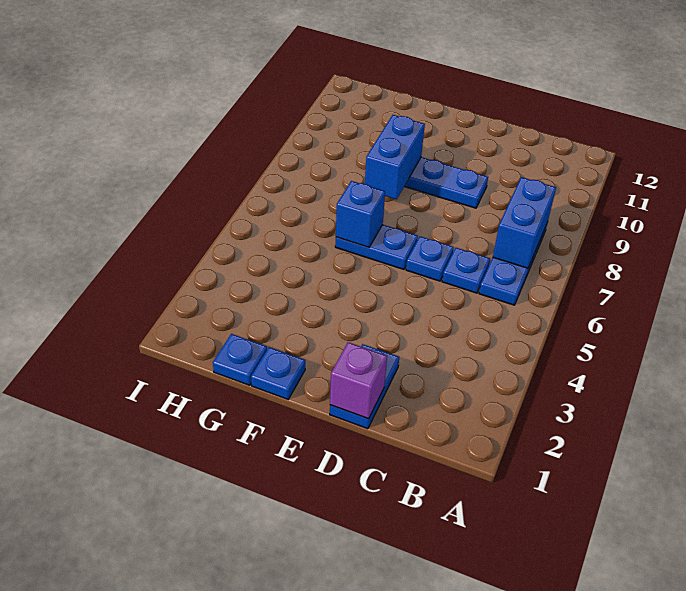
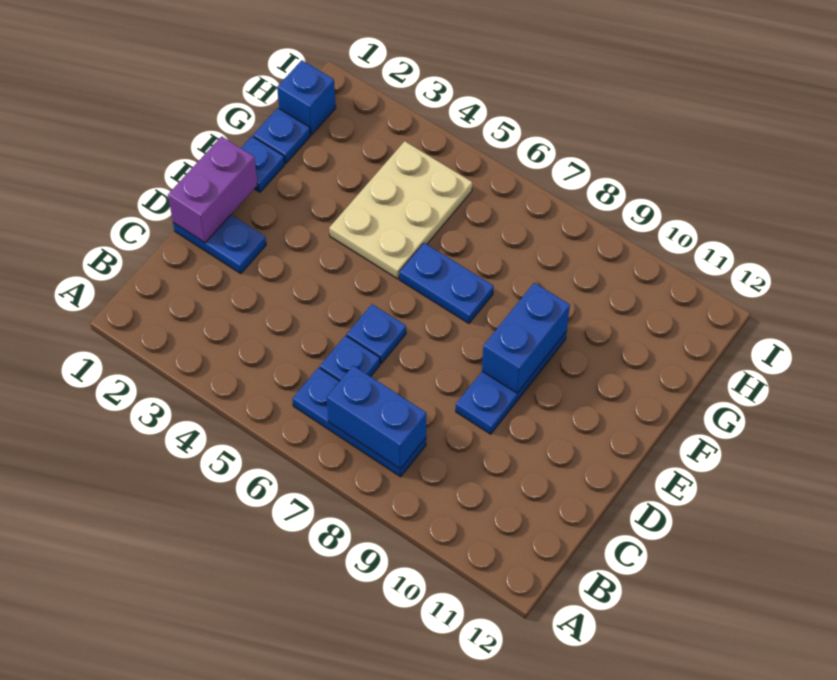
purple brick D1 level 2 -> purple brick D1:E1 level 2
blue plate E6:F6 level 1 -> blue plate F6:F7 level 1
none -> tan plate F4:H5 level 1
blue brick F6 level 2 -> blue brick H1 level 1
blue brick F8:F9 level 2 -> blue brick E9:F9 level 2

